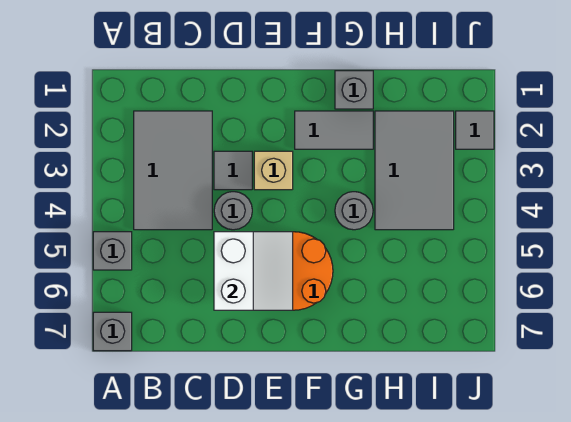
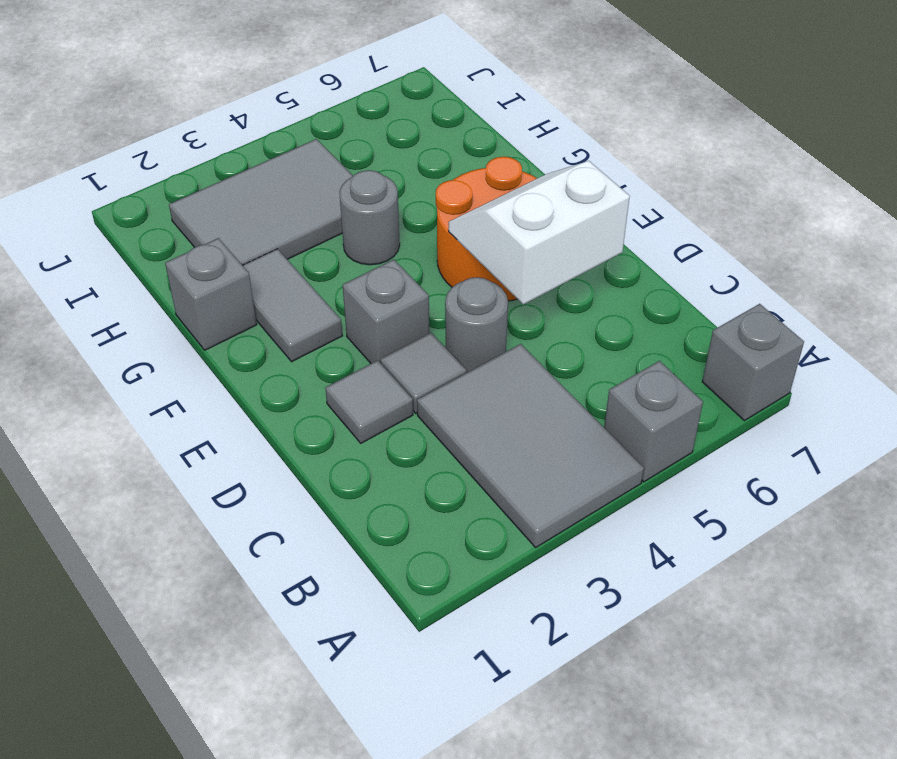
grey tile B2:C4 level 1 -> grey tile A3:C4 level 1
tan brick E3 level 1 -> grey brick E3 level 1
grey tile J2 level 1 -> grey tile D2 level 1

